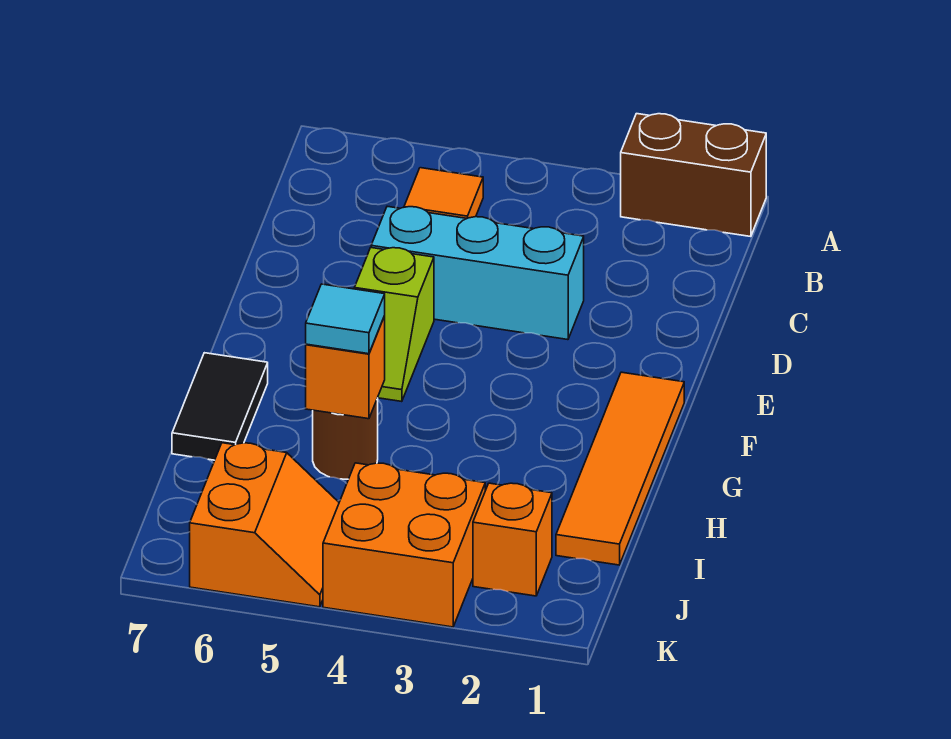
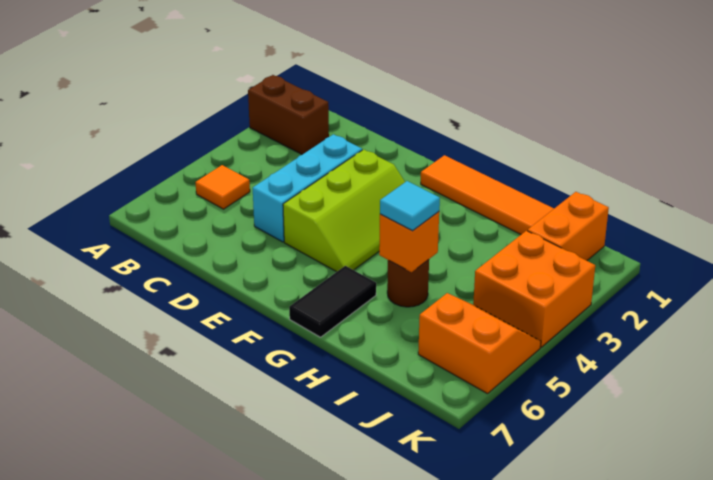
brown brick A1:A2 level 1 -> brown brick A2:B2 level 1
lime slope E5:F5 level 1 top E -> lime slope E3:F5 level 1 top E
black tile G7:H7 level 1 -> black tile G6:G7 level 1
orange brick J2 level 1 -> orange brick J1:J2 level 1

